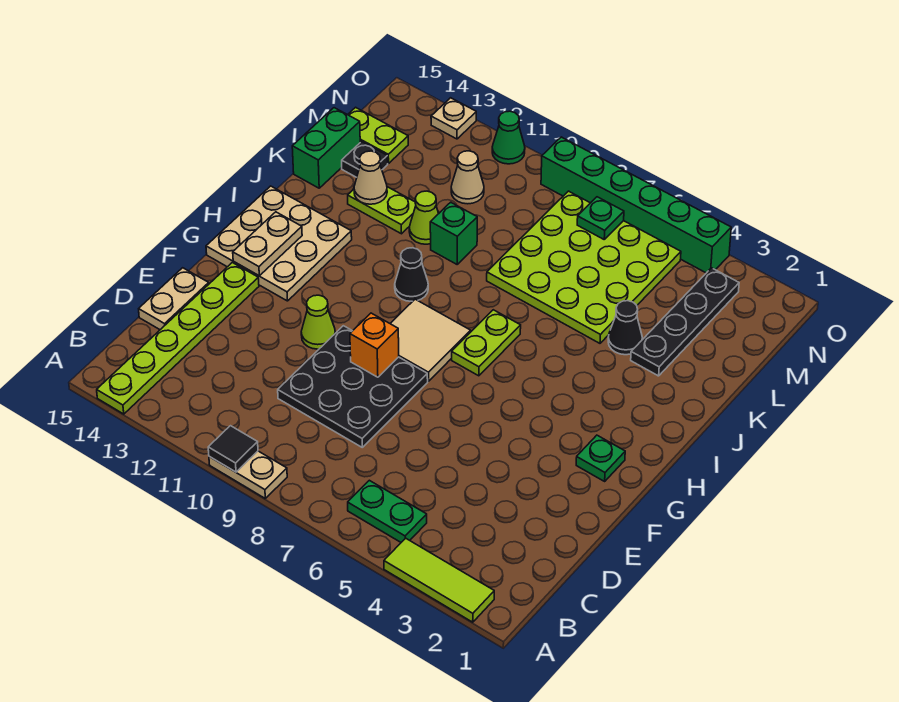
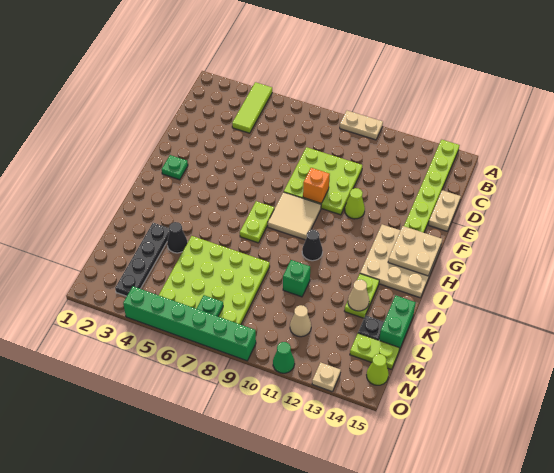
lime tile A2:A4 level 1 -> lime tile A4:C4 level 1
black tile A10 level 2 -> none
green plate B5:B6 level 1 -> none
black plate D8:F10 level 1 -> lime plate D8:F10 level 1
tan plate G14:H14 level 2 -> tan plate G14:H15 level 2
lime cone K11 level 1 -> lime cone N15 level 1
lime plate K12:K13 level 1 -> lime plate J13:K13 level 1

